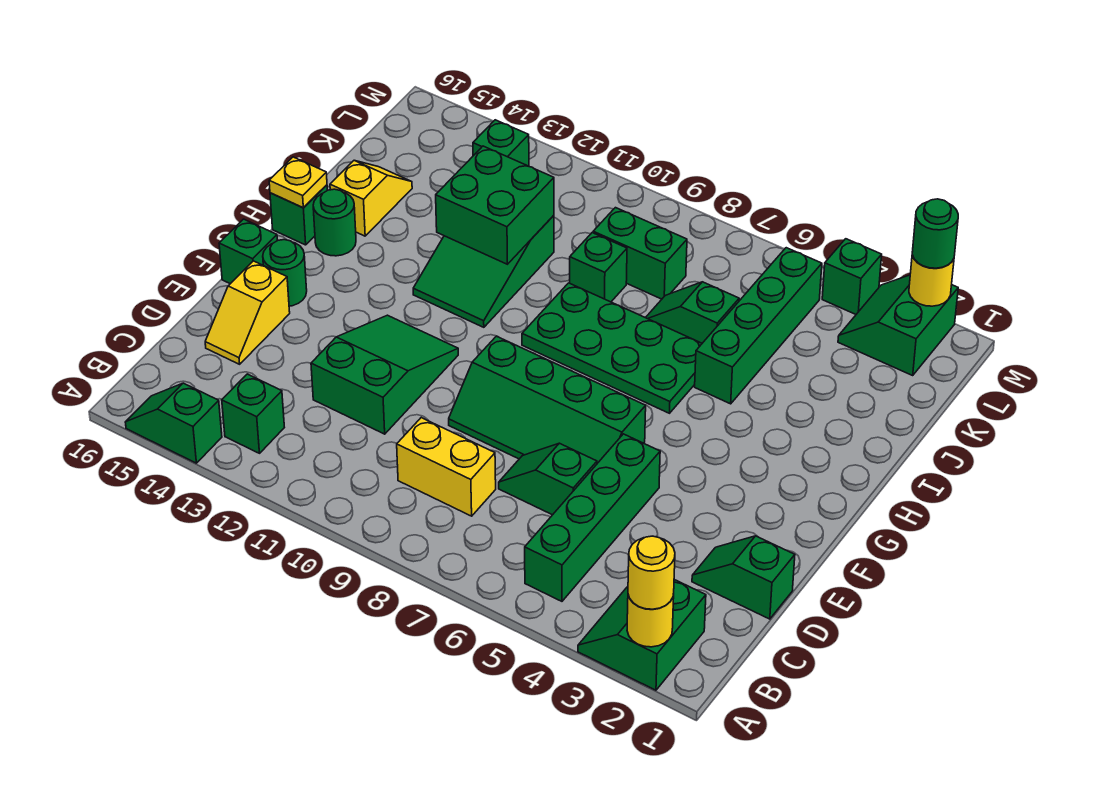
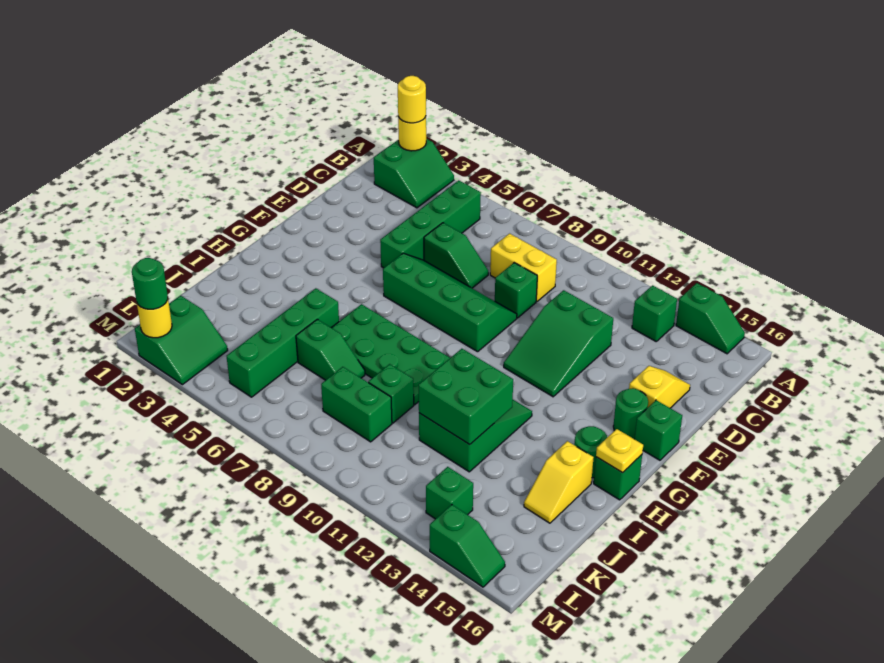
green slope D1:D2 level 1 top 1 -> green slope M14:M15 level 1 top 14
green brick M4 level 1 -> green brick D9 level 1

